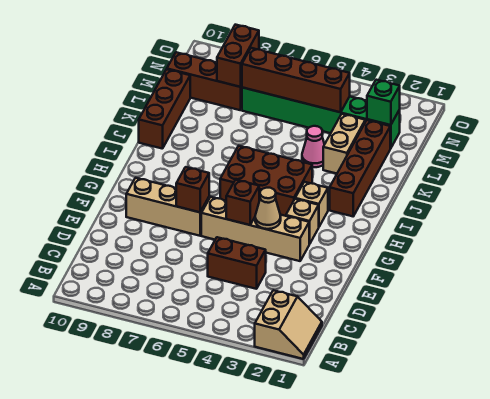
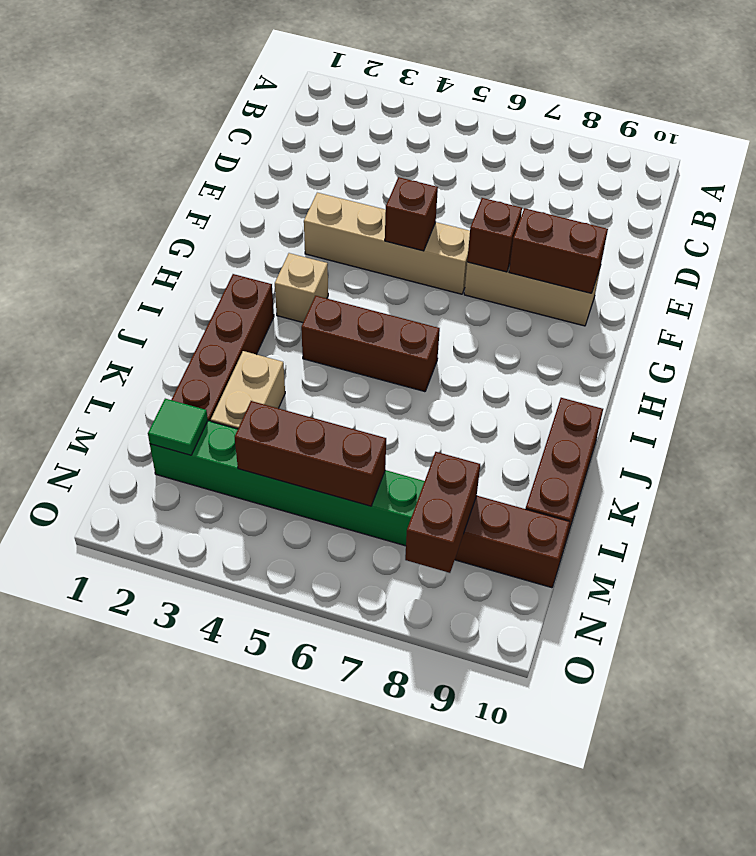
tan slope A1:B2 level 1 top 2 -> none
brown brick D4:D5 level 1 -> brown brick F8:F9 level 2
tan cone F4 level 2 -> none
tan brick G3 level 1 -> none
brown brick H4:I6 level 1 -> brown brick I4:I6 level 1
pink cone K4 level 1 -> none
green brick M2 level 2 -> green tile M2 level 2
brown brick M4:M7 level 2 -> brown brick M4:M6 level 2

